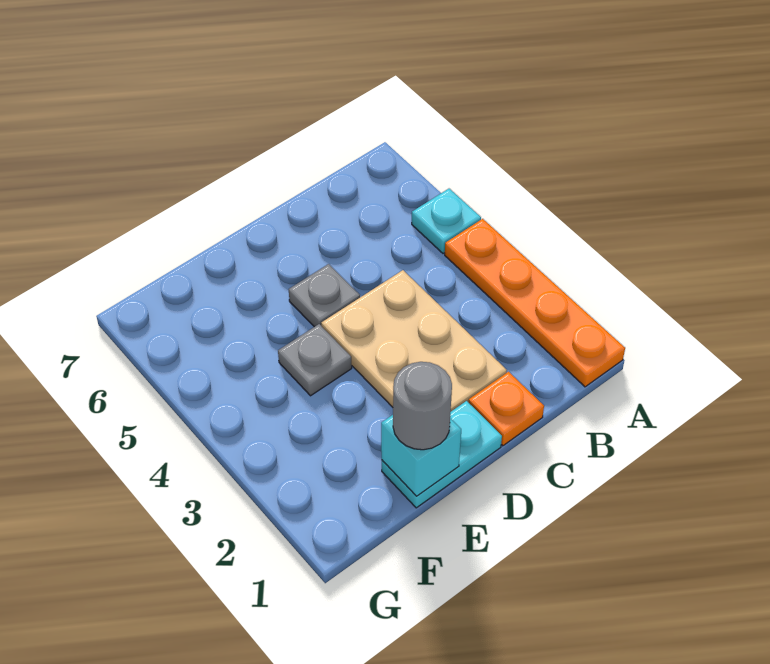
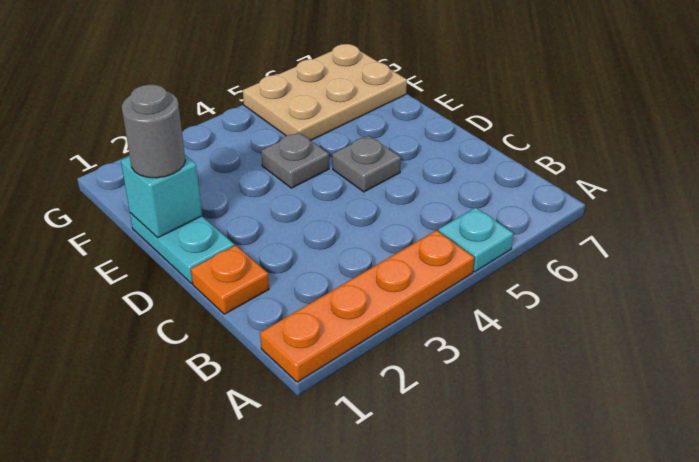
tan plate C2:D4 level 1 -> tan plate F5:G7 level 1

